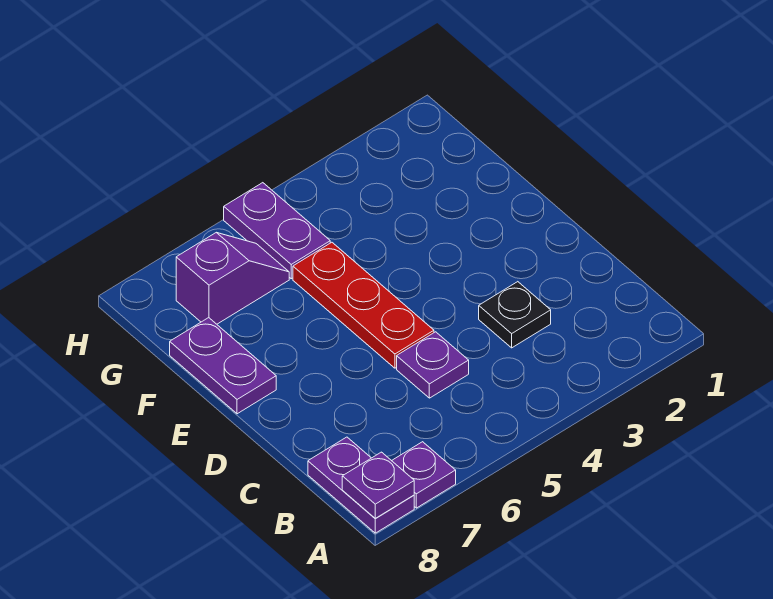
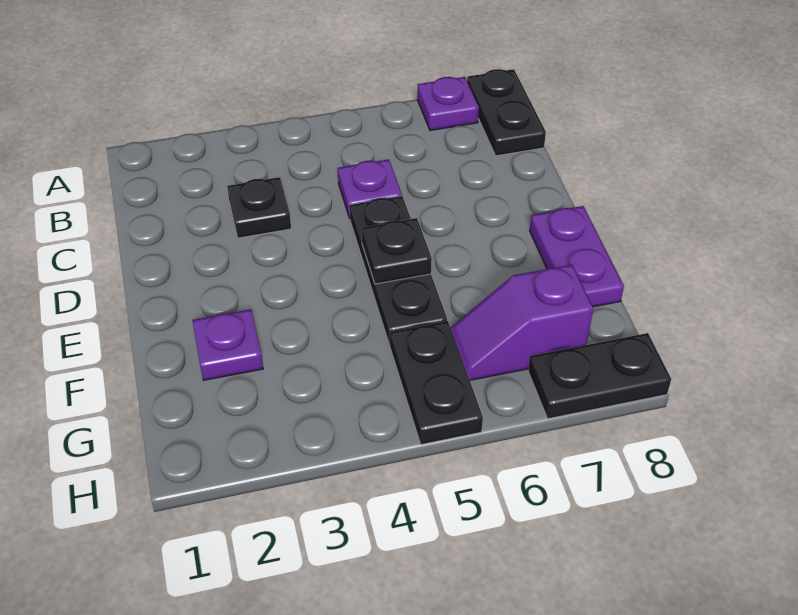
purple plate A8:B8 level 1 -> black plate A8:B8 level 1
purple plate A8 level 2 -> purple plate F2 level 1
red plate D5:F5 level 1 -> black plate D5:F5 level 1
none -> black plate E5 level 2
purple plate G5:H5 level 1 -> black plate G5:H5 level 1
none -> black plate H7:H8 level 1

